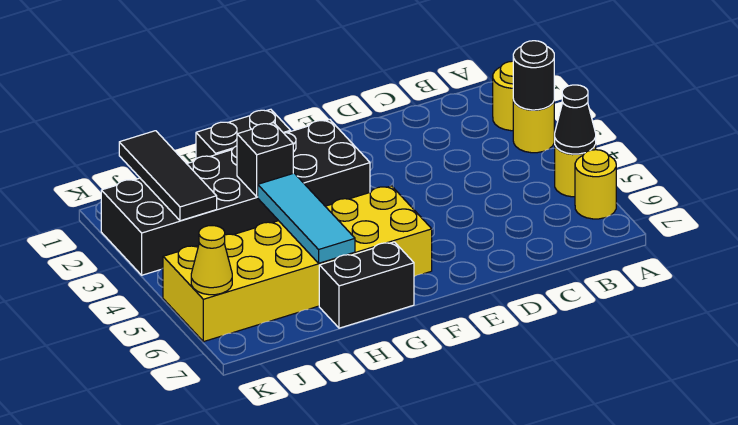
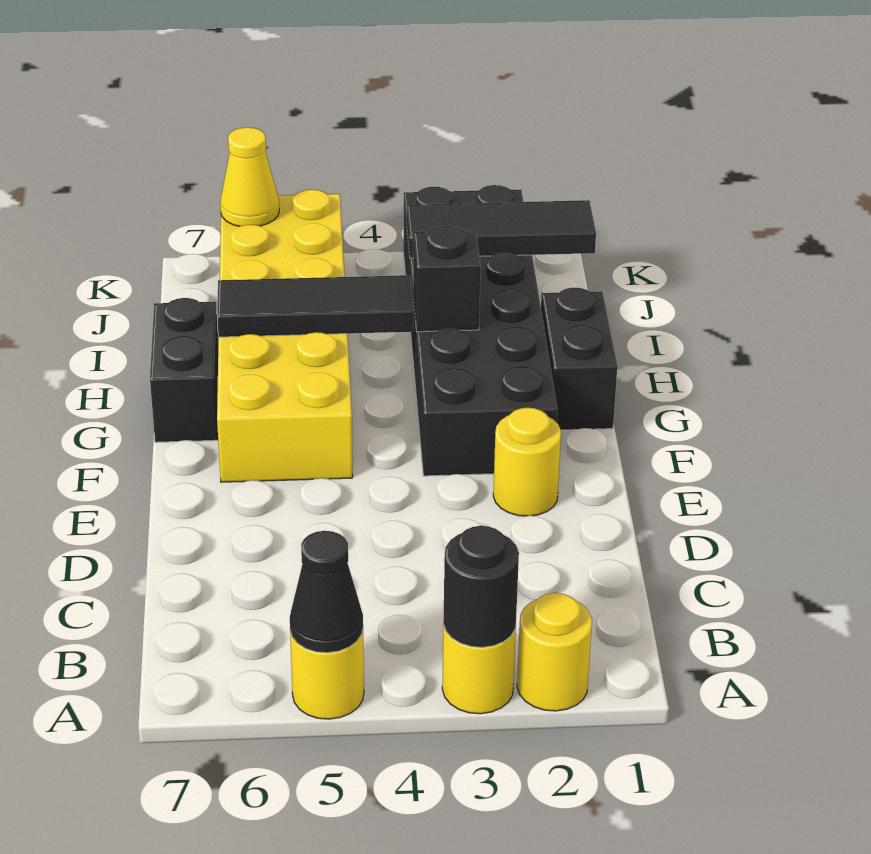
yellow round brick A6 level 1 -> yellow round brick E2 level 1
cyan tile H4:H6 level 2 -> black tile H4:H6 level 2

